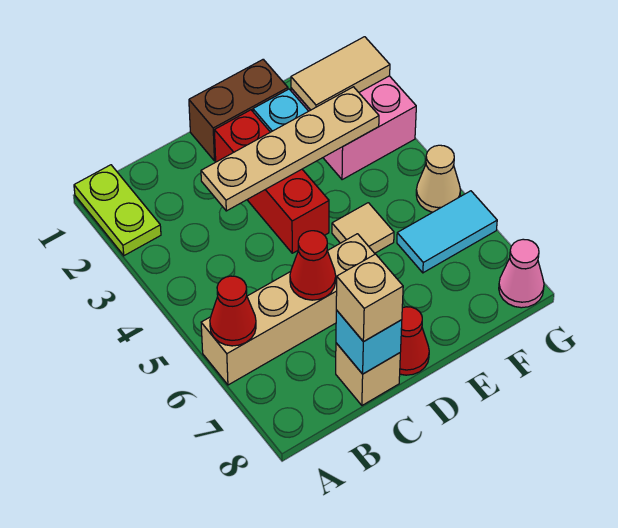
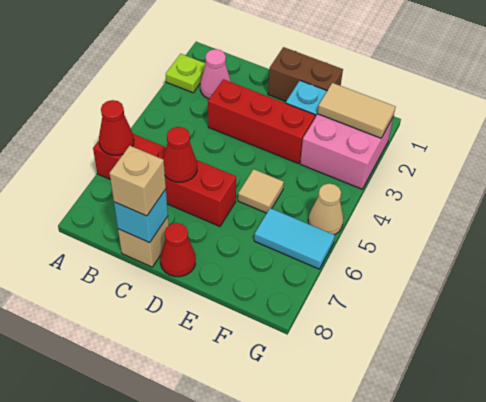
lime plate A1:A2 level 1 -> lime plate A2 level 1
tan brick A6:D6 level 1 -> red brick A6:D6 level 1
tan plate C3:F3 level 2 -> none
red brick D2:D4 level 1 -> red brick C3:E3 level 1
pink cone G8 level 1 -> pink cone B2 level 1

